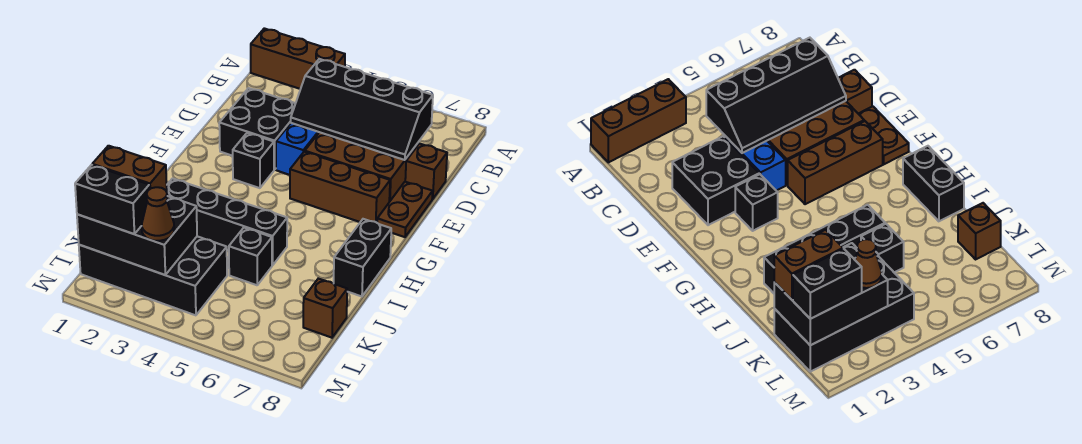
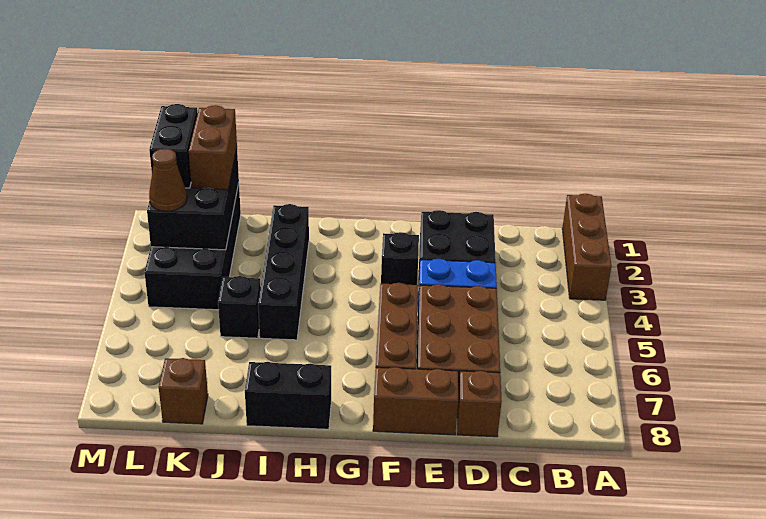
black slope C4:D7 level 2 top C -> none
brown plate E8:F8 level 1 -> brown brick E8:F8 level 1

